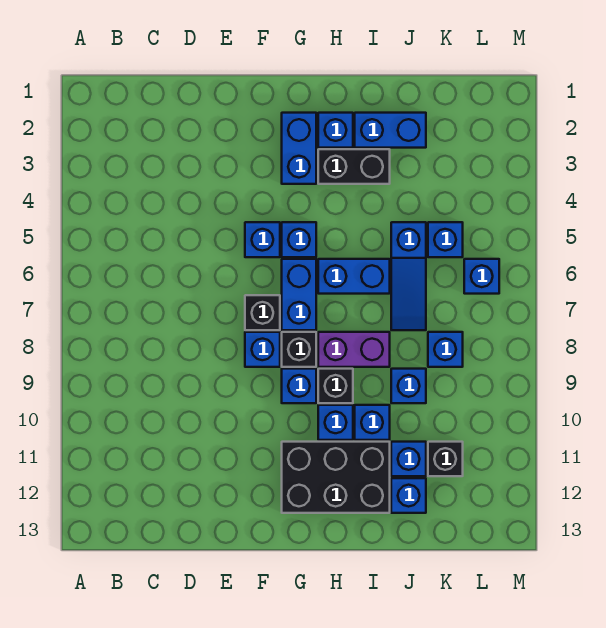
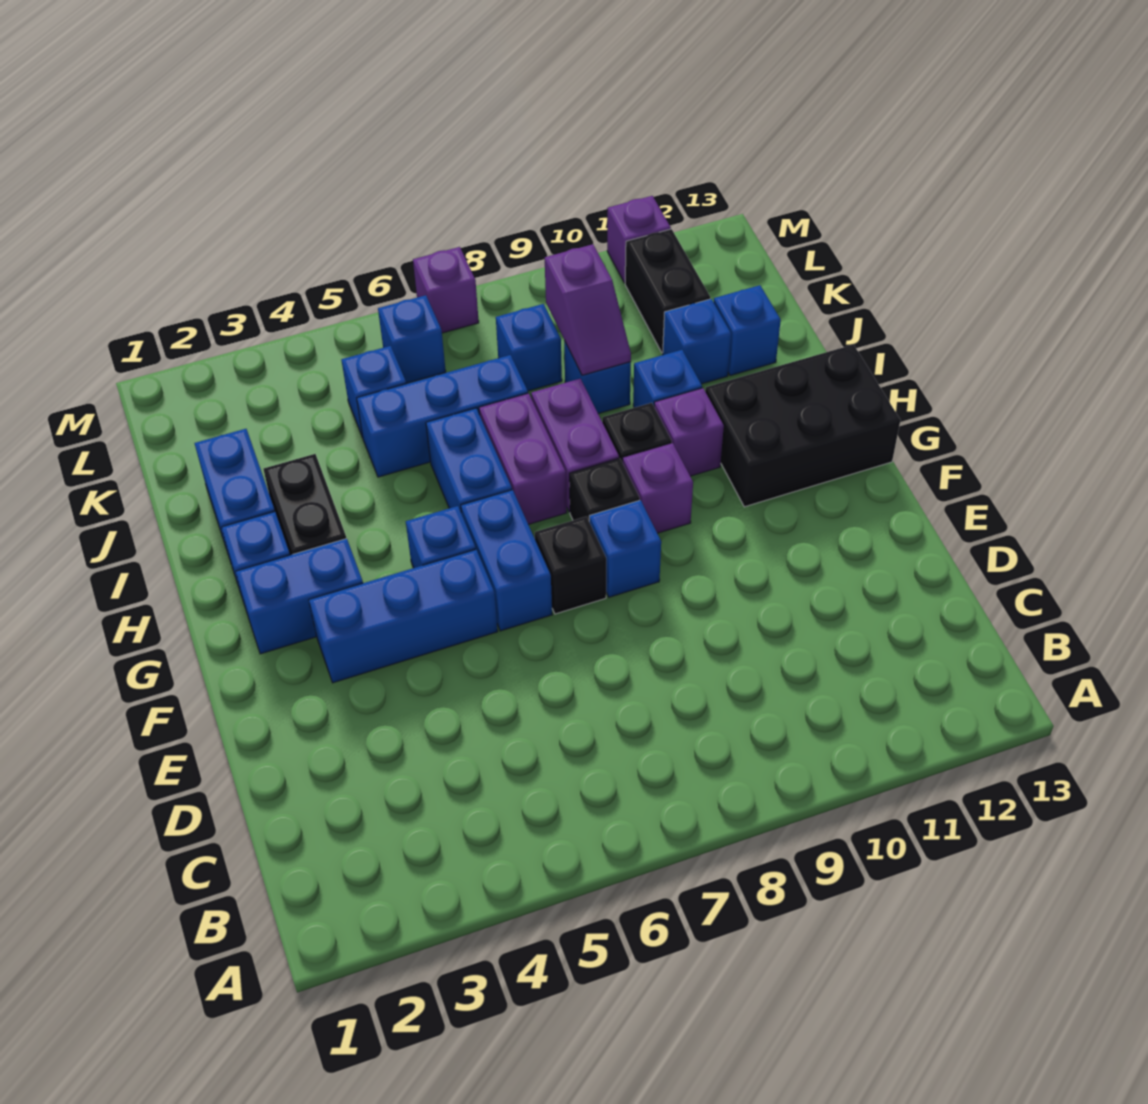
blue brick F5 level 1 -> blue brick F3:F5 level 1
blue brick G6:G7 level 1 -> blue brick F6:G6 level 1
blue brick G9 level 1 -> purple brick G9 level 1
black brick G11:I12 level 1 -> black brick G11:H13 level 1
none -> purple brick H7:I7 level 1
blue brick H10 level 1 -> purple brick H10 level 1
blue slope J5:J7 level 1 top 5 -> blue brick J5:J7 level 1
none -> purple slope J9:K9 level 2 top K
black brick K11 level 1 -> black brick K11:L11 level 1
none -> purple brick M7 level 1
none -> purple brick M11 level 1

